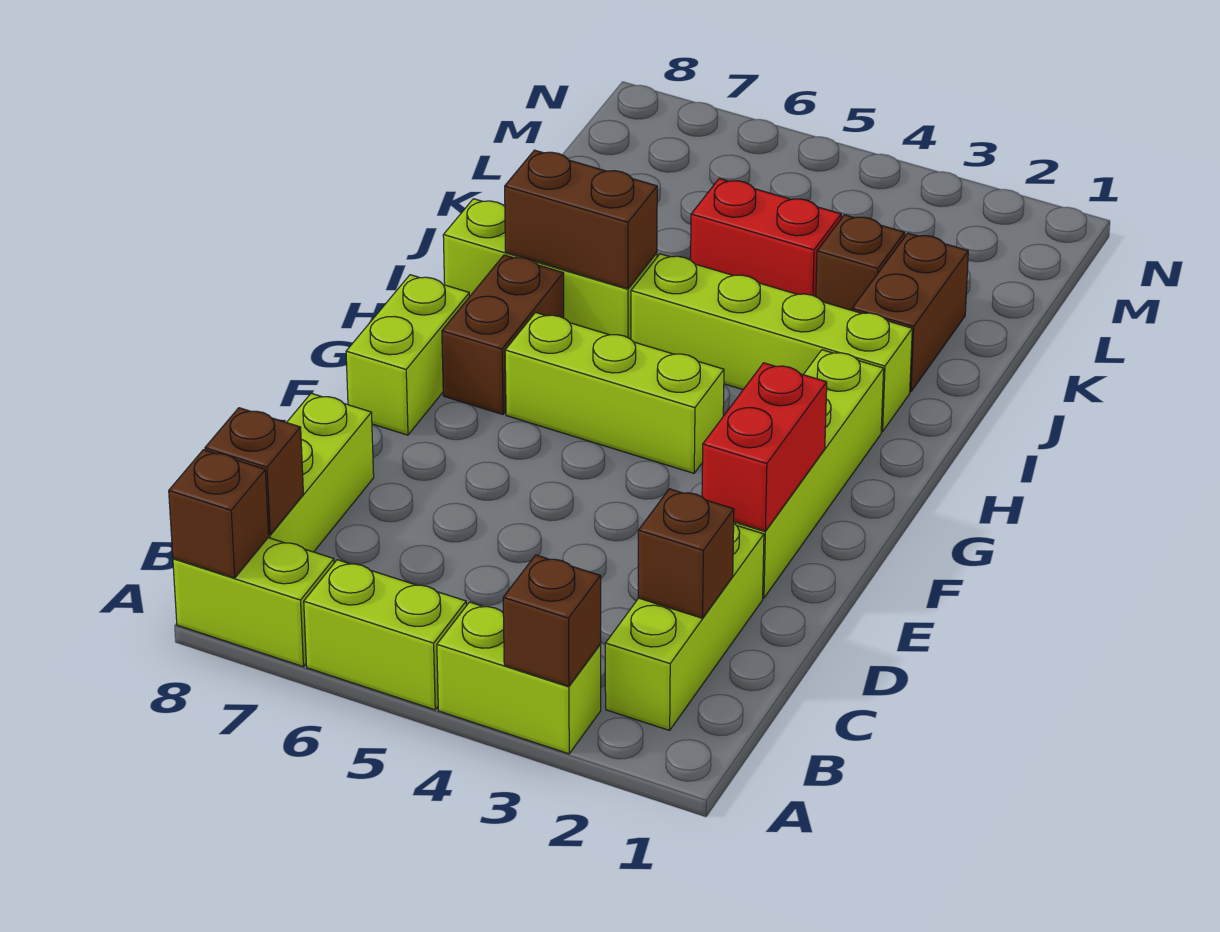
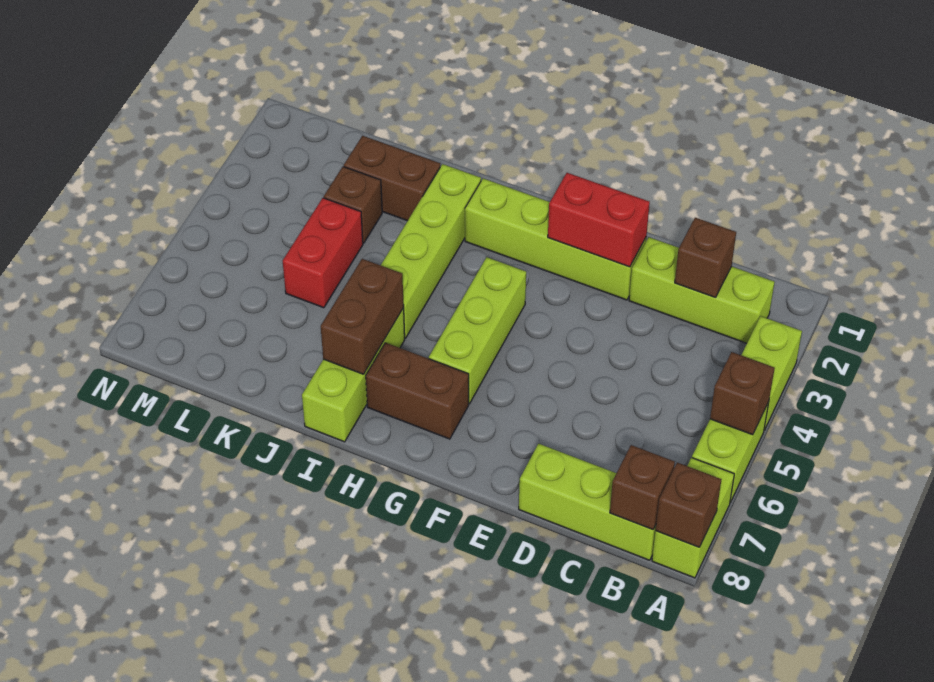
brown brick A3 level 2 -> brown brick A5 level 2
lime brick F8:G8 level 1 -> none

